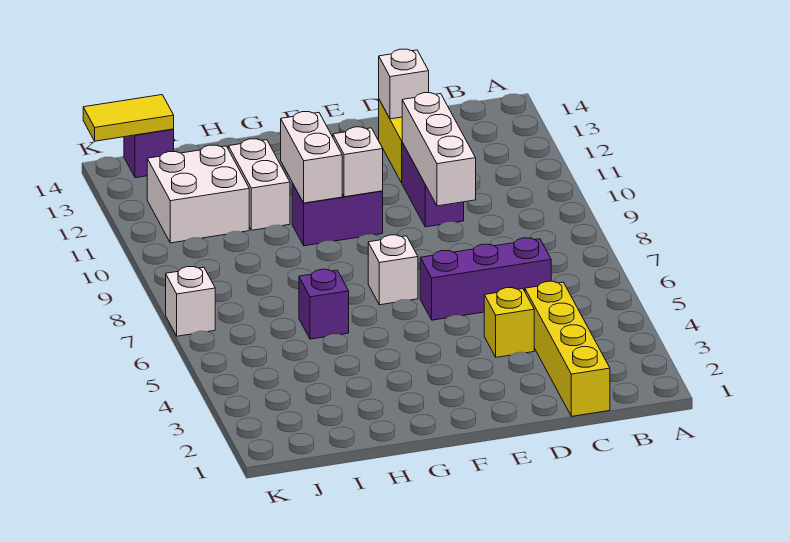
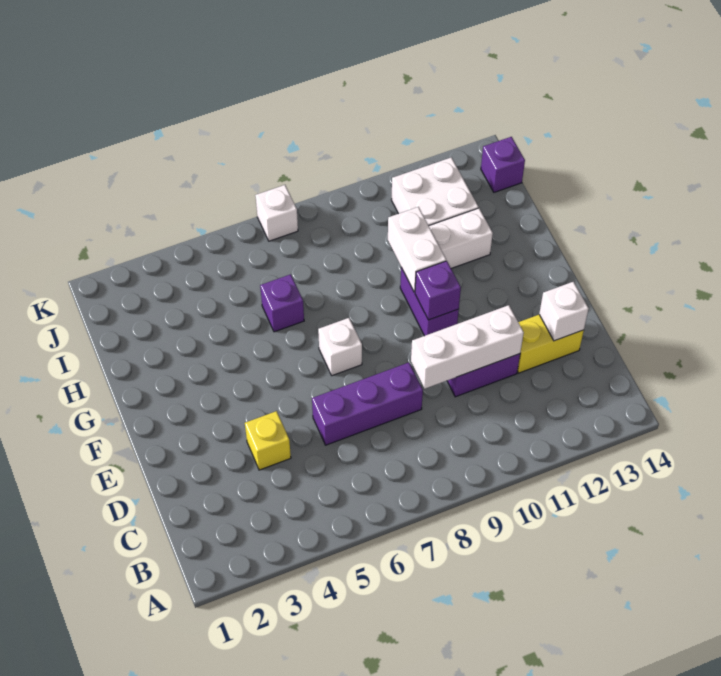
yellow brick C1:C4 level 1 -> none
purple brick C6:E6 level 1 -> purple brick D6:D8 level 1
white brick F10 level 2 -> purple brick F10 level 2
white brick G10:G11 level 2 -> white brick G10:H10 level 2
yellow tile J14:K14 level 2 -> none

